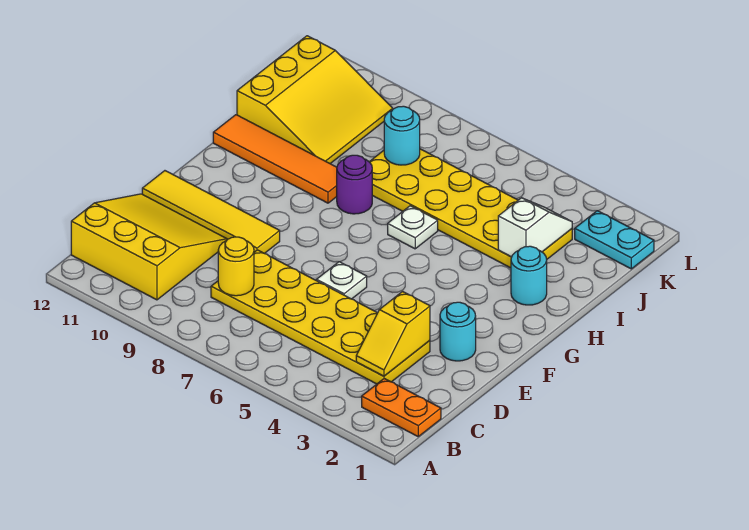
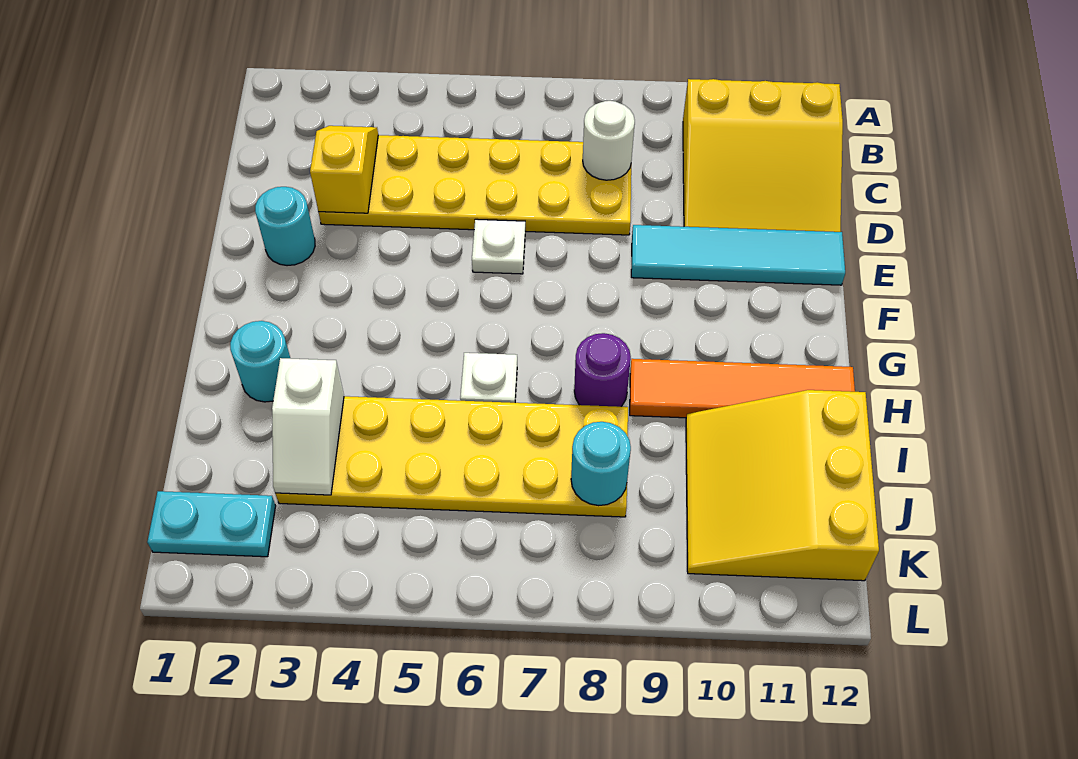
orange plate B1:B2 level 1 -> none
yellow round brick C8 level 2 -> white round brick C8 level 2
yellow tile E9:E12 level 1 -> cyan tile E9:E12 level 1

